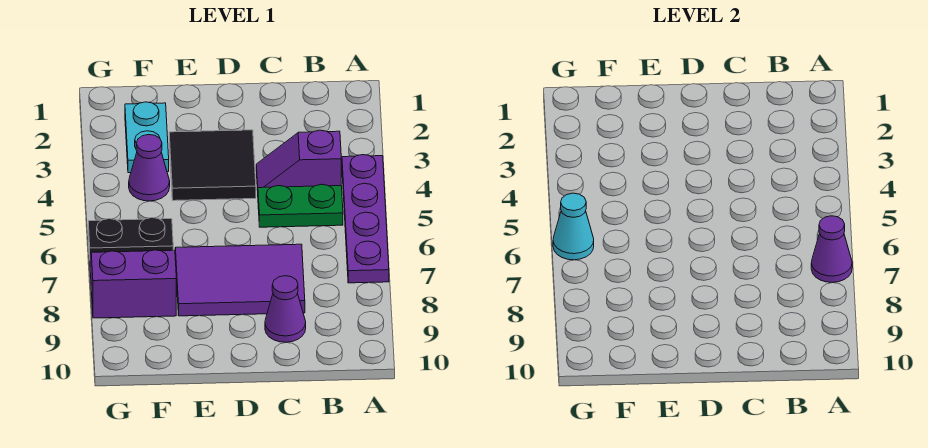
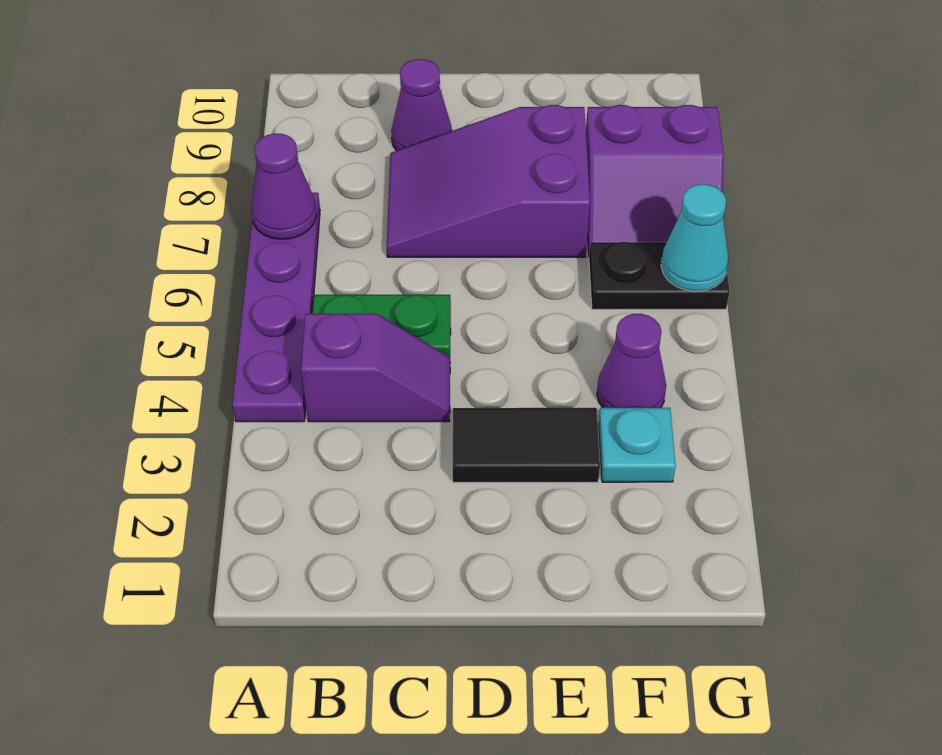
purple tile C7:E8 level 1 -> purple slope C7:E8 level 1 top E
black tile D3:E4 level 1 -> black tile D3:E3 level 1
cyan plate F2:F3 level 1 -> cyan plate F3 level 1

